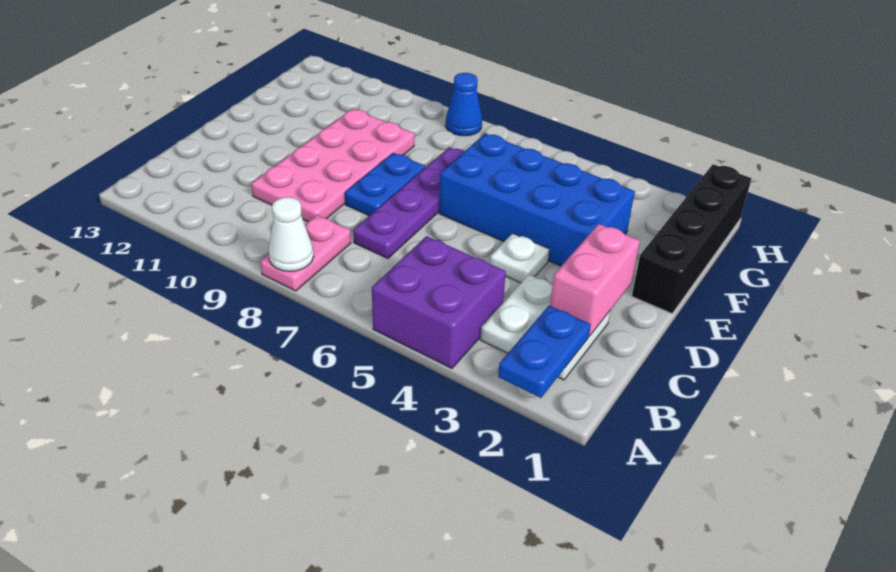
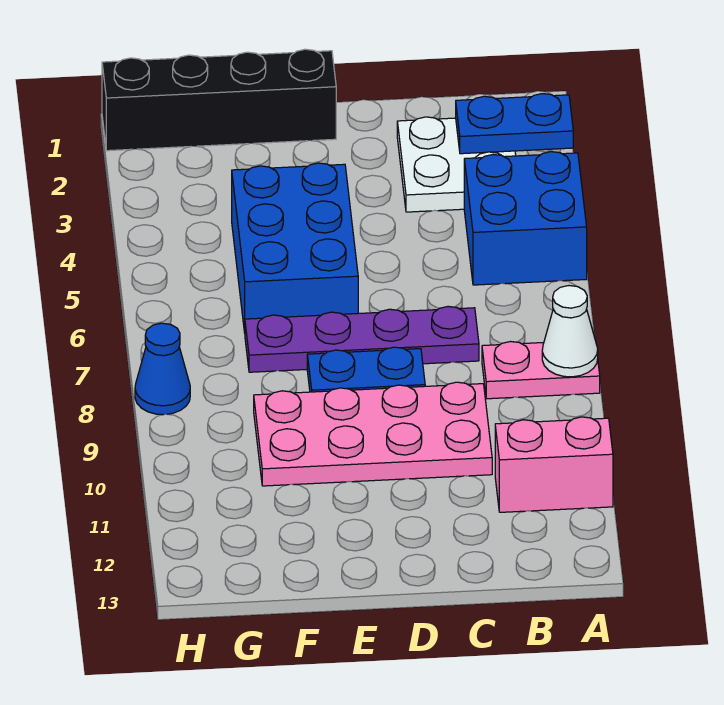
purple brick A4:B5 level 1 -> blue brick A4:B5 level 1
pink brick C2:D2 level 2 -> pink brick A11:B11 level 1
white plate D4 level 1 -> none
blue brick E3:F6 level 1 -> blue brick E4:F6 level 1

